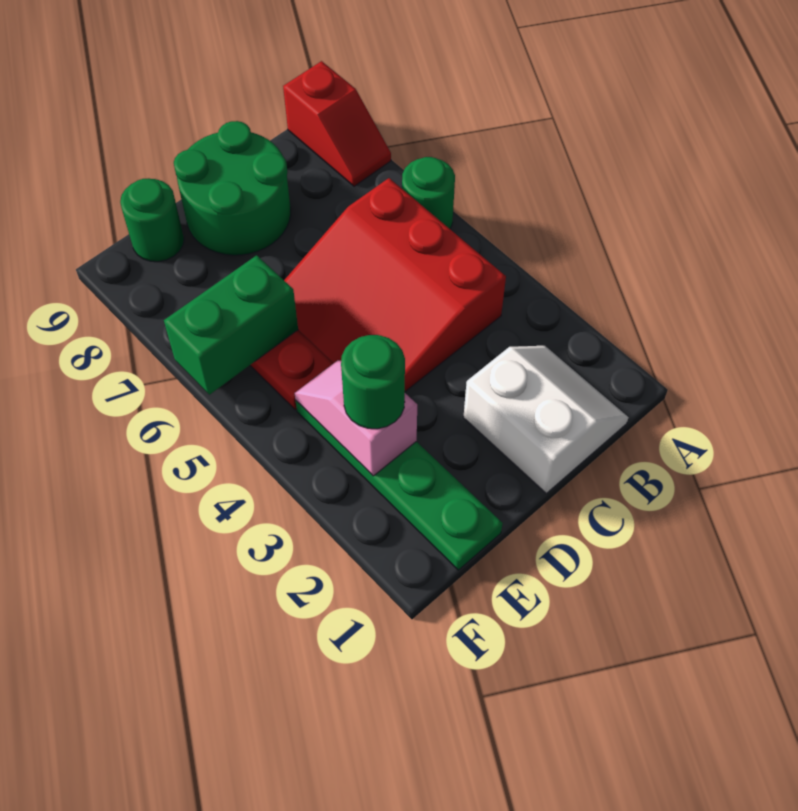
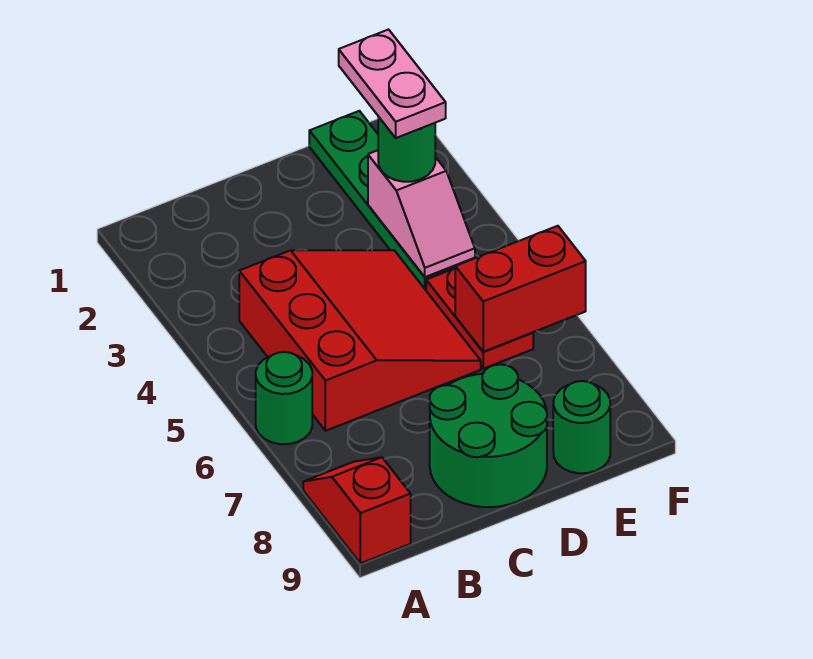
white slope B1:C2 level 1 top C -> none
none -> pink plate E2:E3 level 4
green brick E6:F6 level 2 -> red brick E6:F6 level 2

